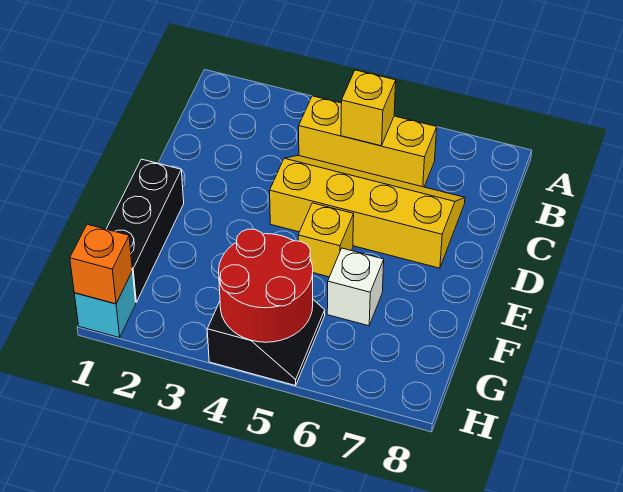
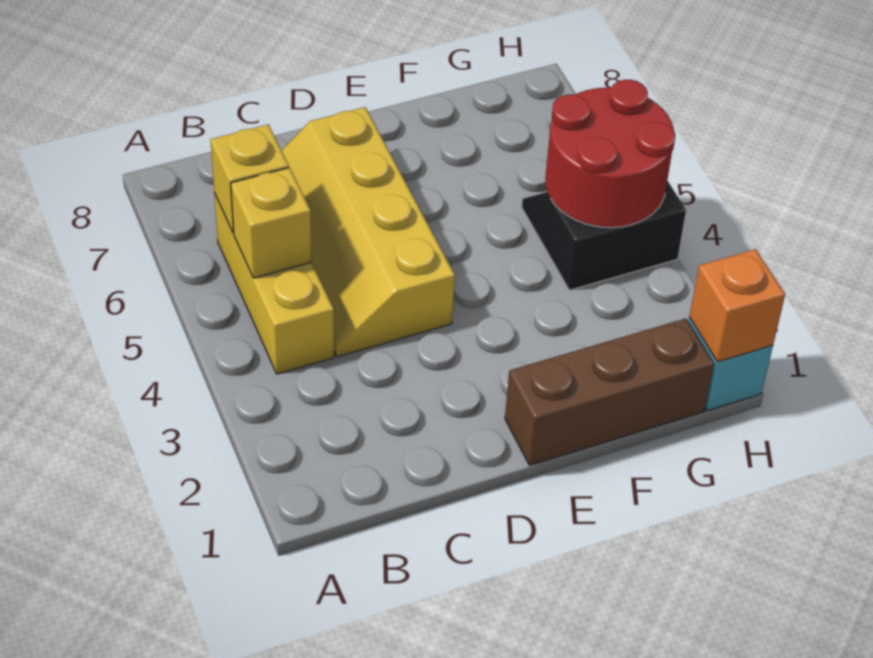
black brick E1:G1 level 1 -> brown brick E1:G1 level 1
yellow brick E5 level 1 -> yellow brick B6 level 2
white brick F6 level 1 -> none

